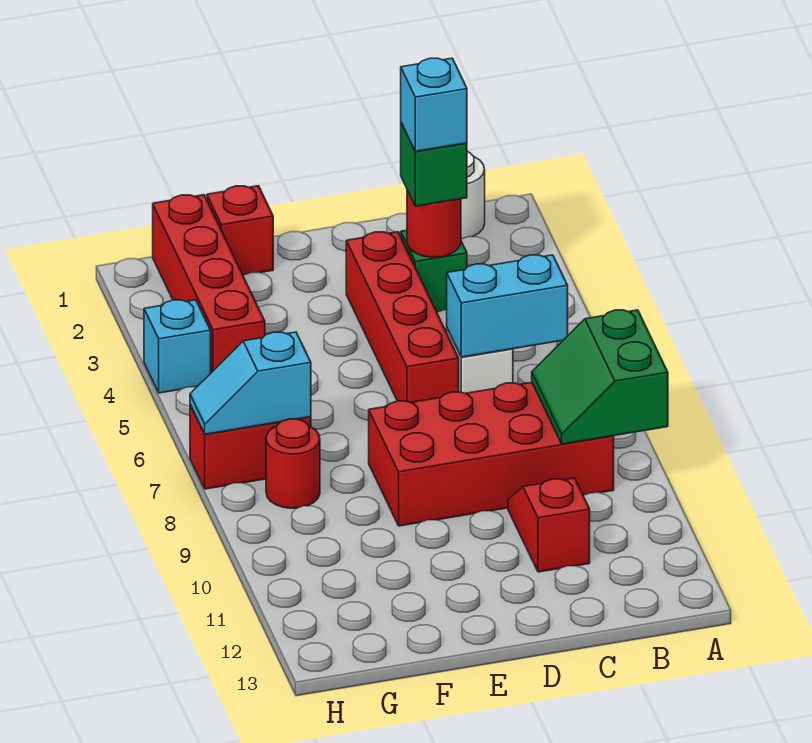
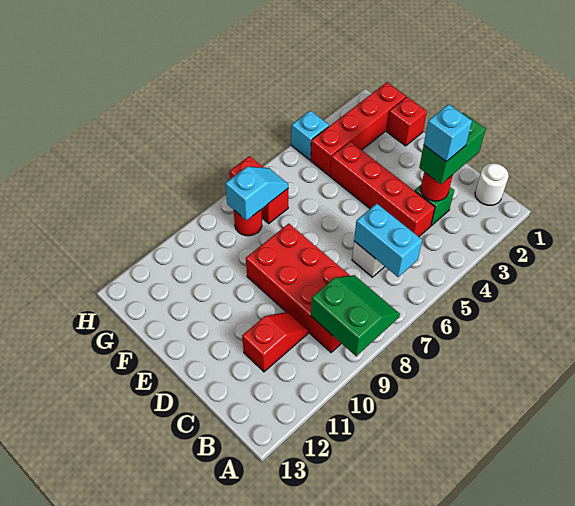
green slope A8:B9 level 2 top A -> green slope A8:B9 level 2 top 9
green brick C3 level 3 -> green brick C2:C3 level 3
red brick D3:D6 level 1 -> red brick C4:F4 level 1
cyan slope G7:H7 level 2 top G -> cyan slope G7:G8 level 2 top 8

